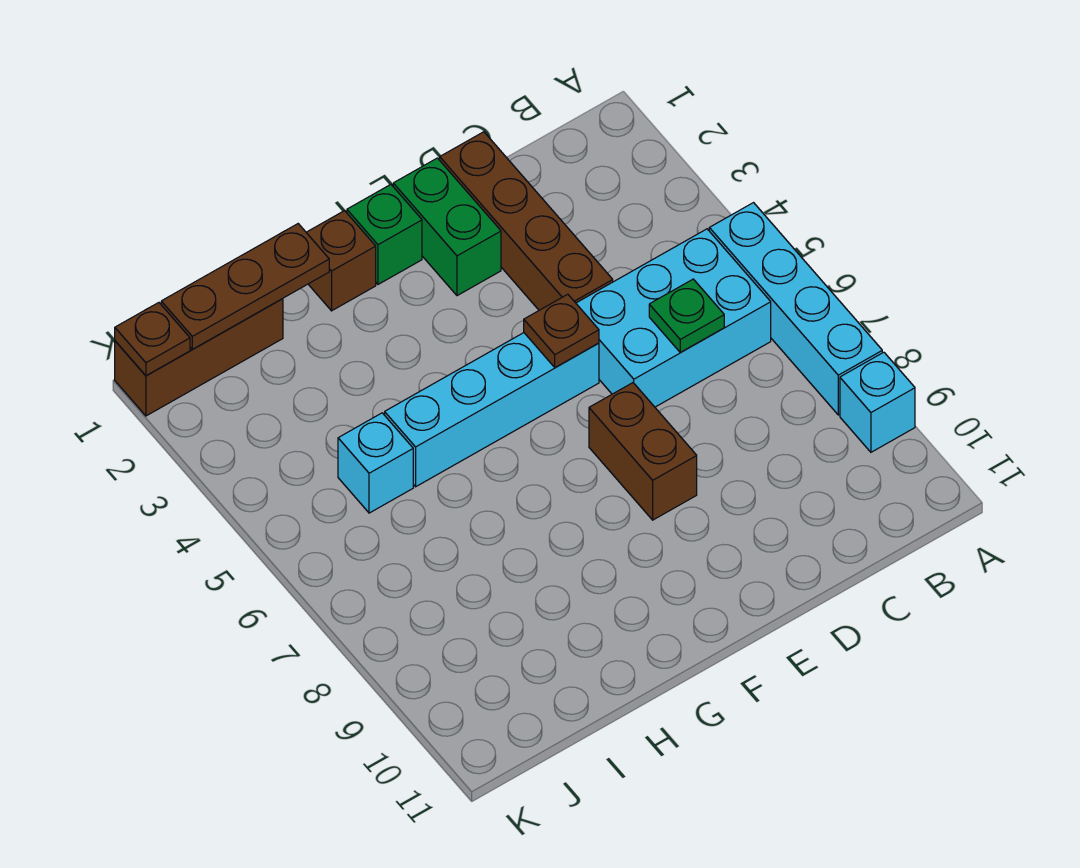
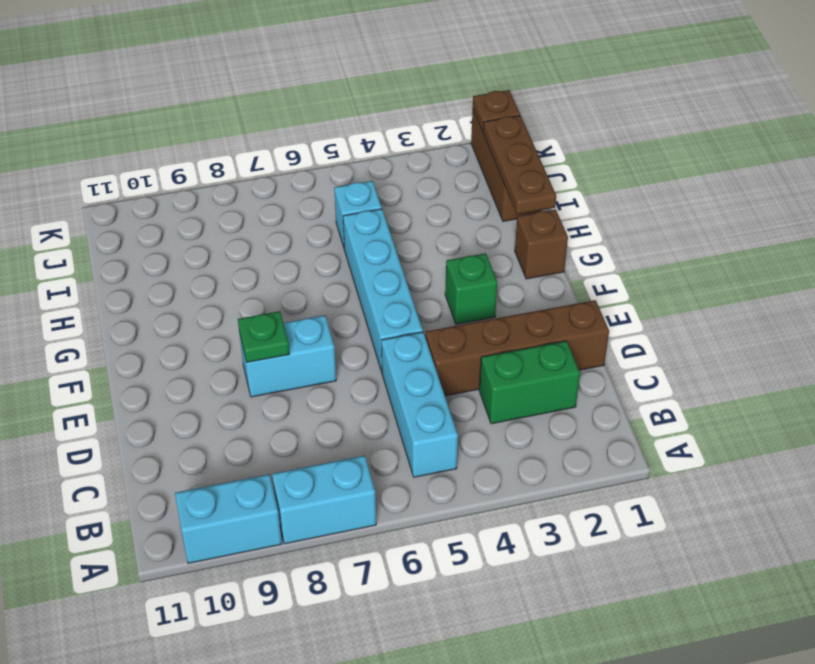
cyan brick A5:A8 level 1 -> cyan brick A7:A8 level 1
cyan brick A9 level 1 -> cyan brick A9:A10 level 1
cyan brick B5:D6 level 1 -> cyan brick B5:D5 level 1
green plate C6 level 2 -> green plate E8 level 2
green brick E1:E2 level 1 -> green brick C2:C3 level 1
brown plate E5 level 2 -> none
brown brick E7:E8 level 1 -> cyan brick E7:E8 level 1
green brick F1 level 1 -> green brick F3 level 1

